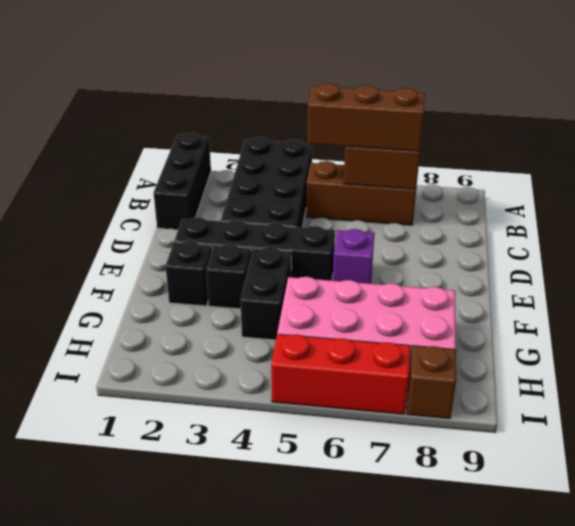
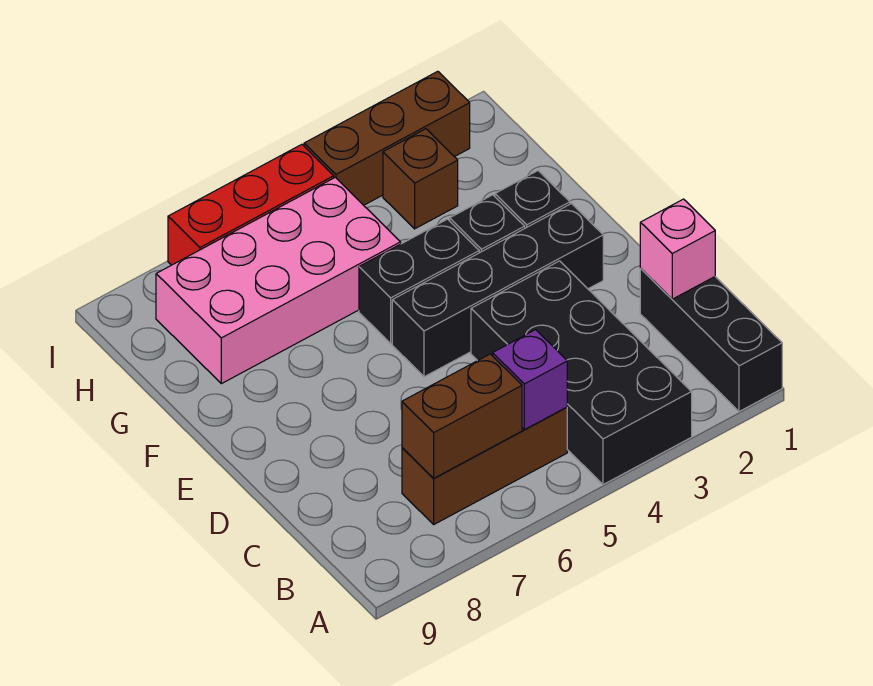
brown brick B5:B7 level 3 -> brown brick I2:I4 level 1
none -> pink brick C1 level 2
purple brick E6 level 1 -> purple brick B5 level 2
black brick F4:G4 level 1 -> black brick F4:F5 level 1
brown brick I8 level 1 -> brown brick H3 level 1

